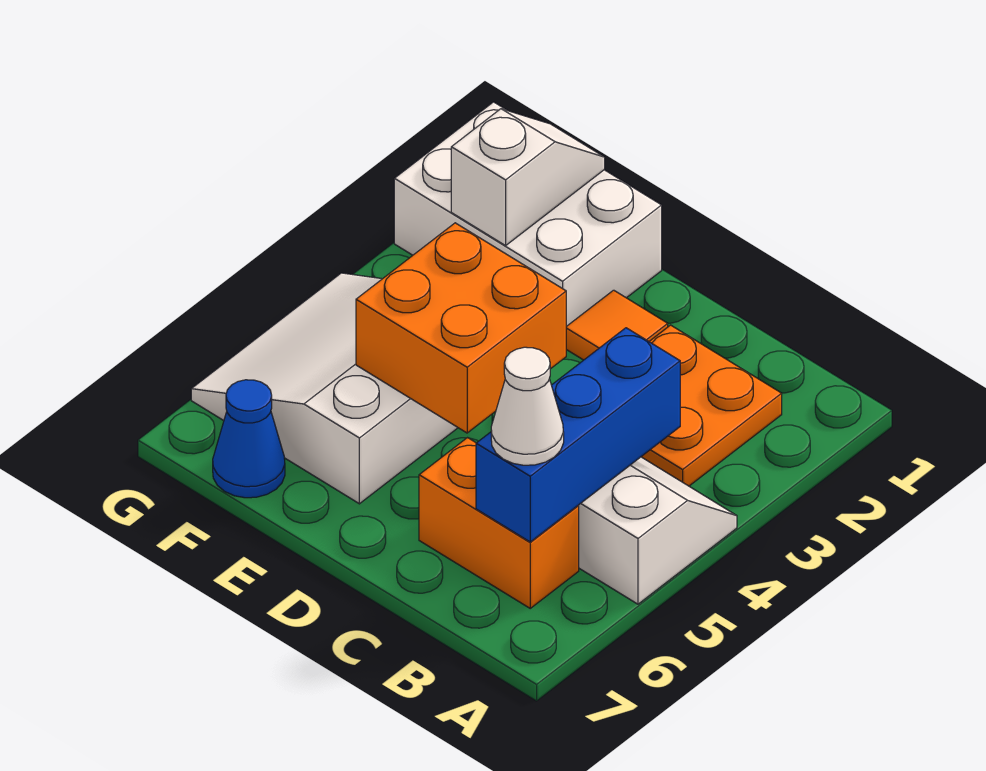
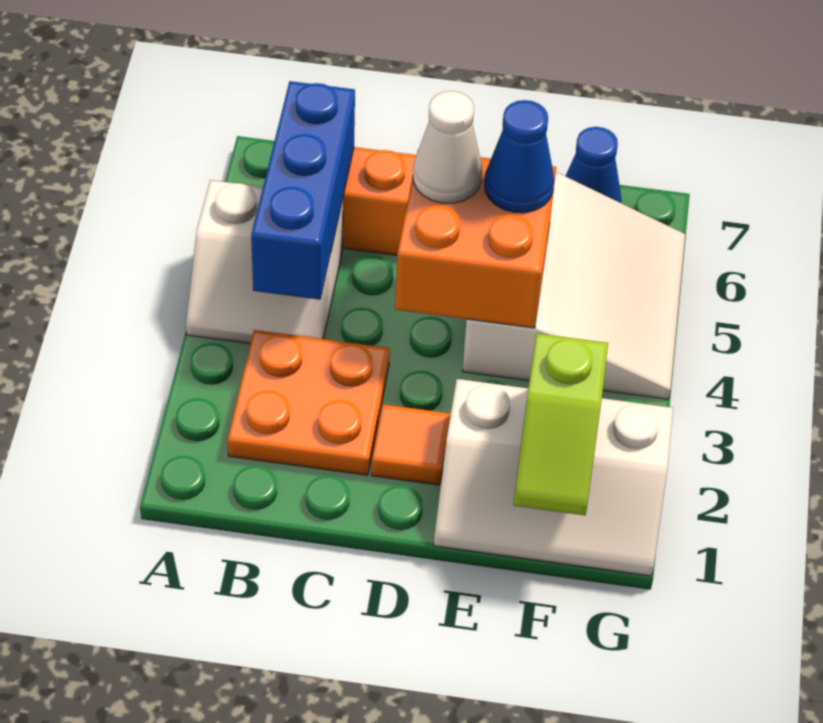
white cone B6 level 3 -> white cone D5 level 3
white brick E1:G2 level 1 -> white slope E1:G2 level 1 top 2
none -> blue cone E5 level 3
white slope F1:F2 level 2 top 2 -> lime slope F1:F2 level 2 top 2

